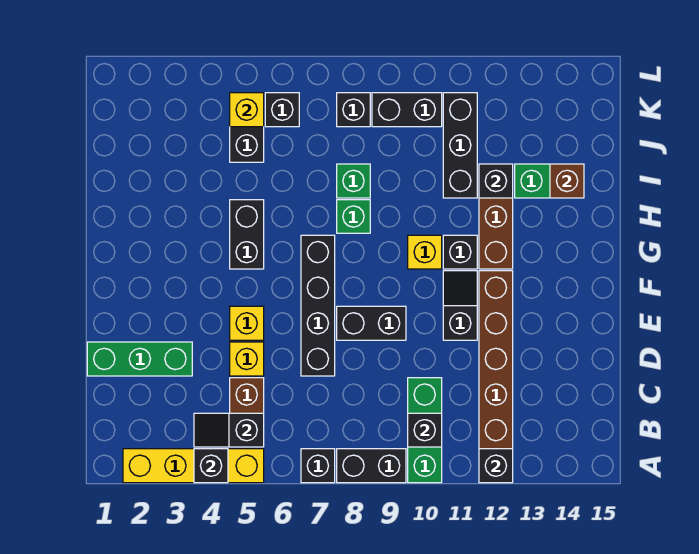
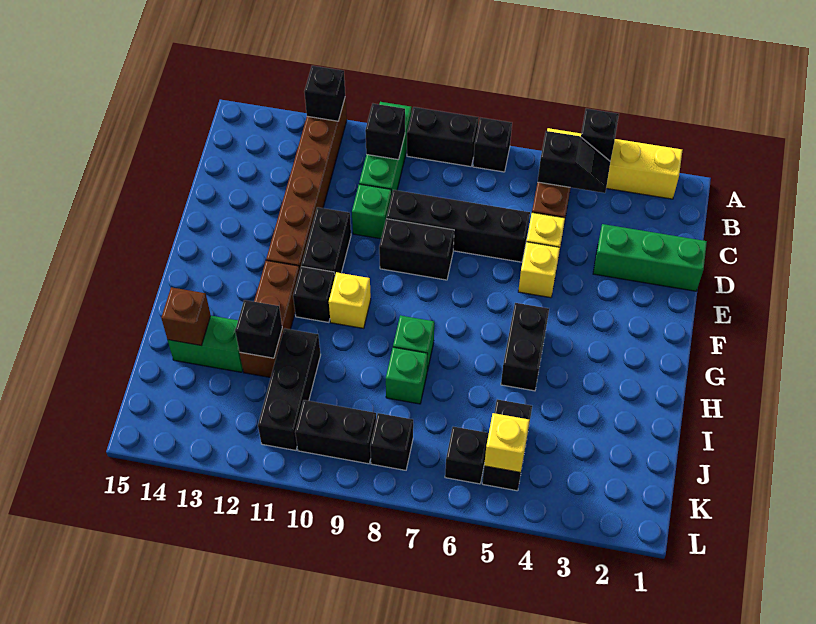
black brick D7:G7 level 1 -> black brick D6:D9 level 1
none -> green brick D10 level 1
black slope E11:F11 level 1 top E -> black brick E11:F11 level 1

